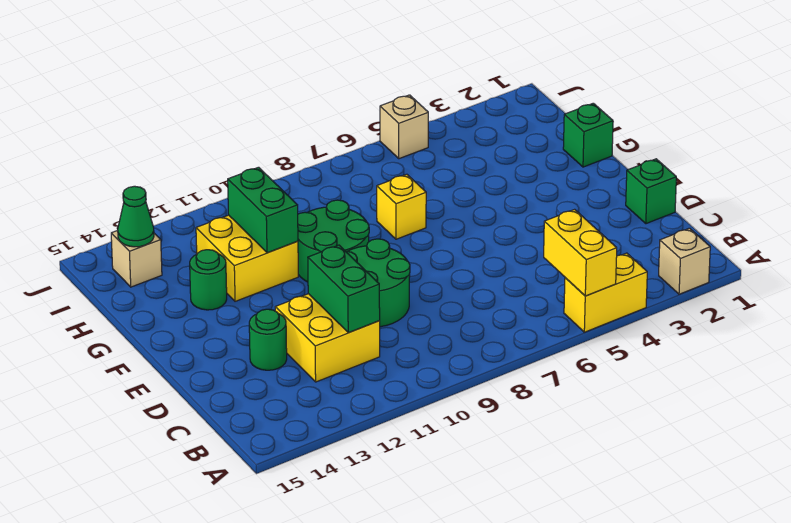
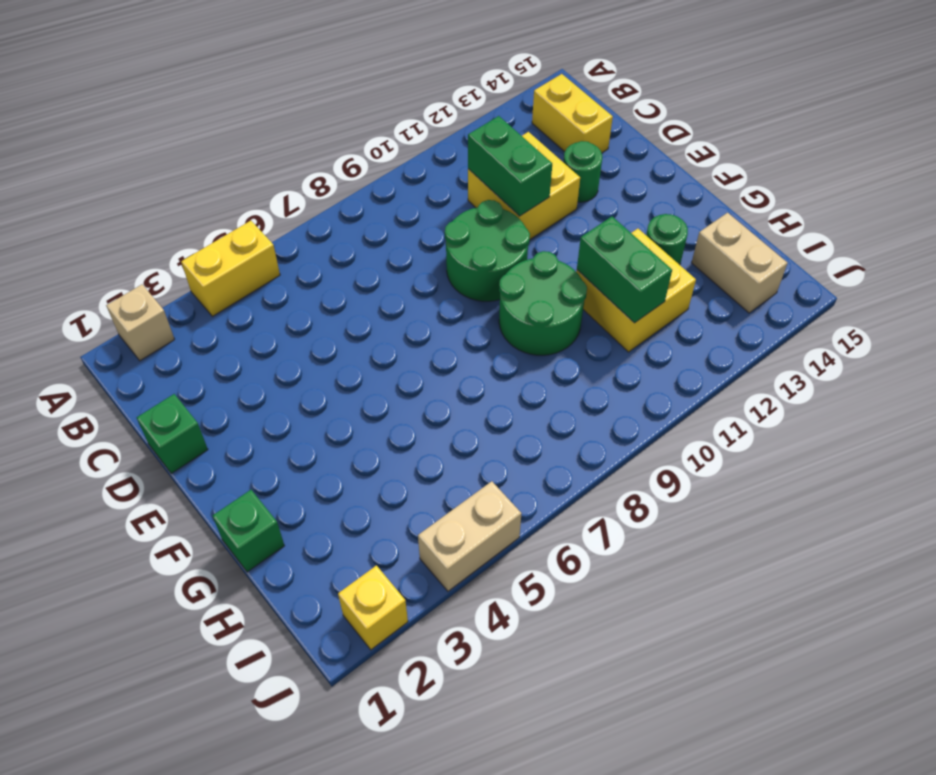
yellow brick A5:B5 level 2 -> yellow brick B14:C14 level 1
yellow brick G7 level 1 -> yellow brick J2 level 1
tan brick I14 level 1 -> tan brick H14:I14 level 1
green cone I14 level 2 -> none
tan brick J5 level 1 -> tan brick J4:J5 level 1

